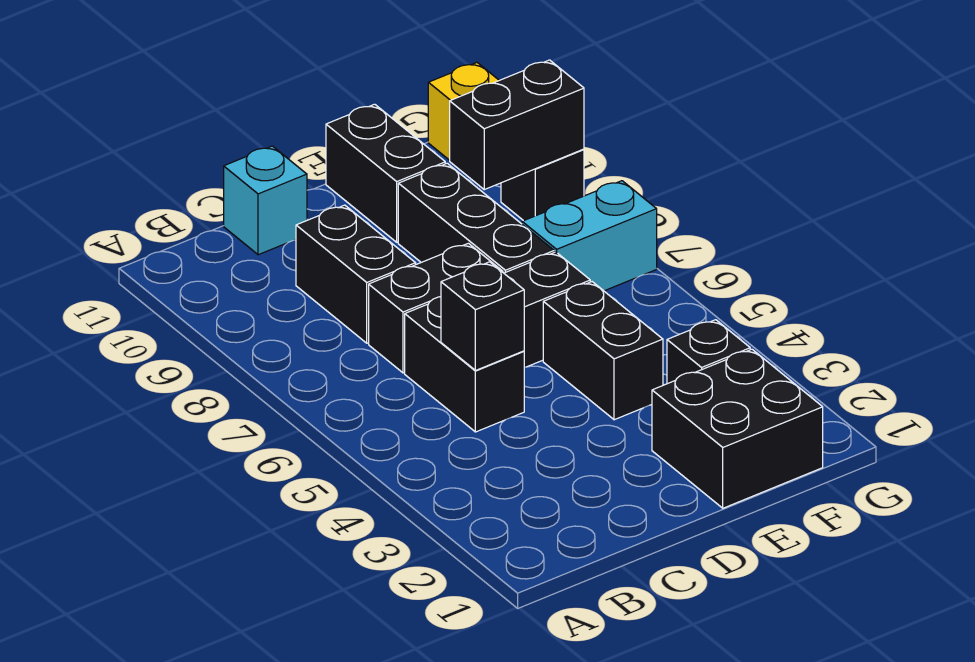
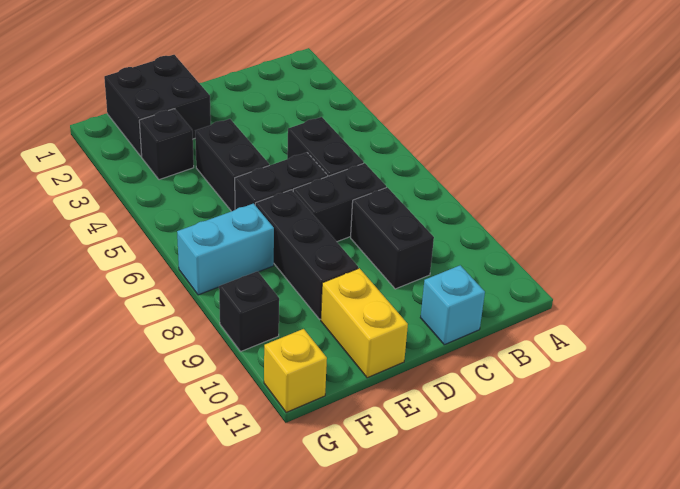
black brick C5 level 2 -> none
black brick E10:E11 level 1 -> yellow brick E10:E11 level 1
black brick F9:G9 level 2 -> none

